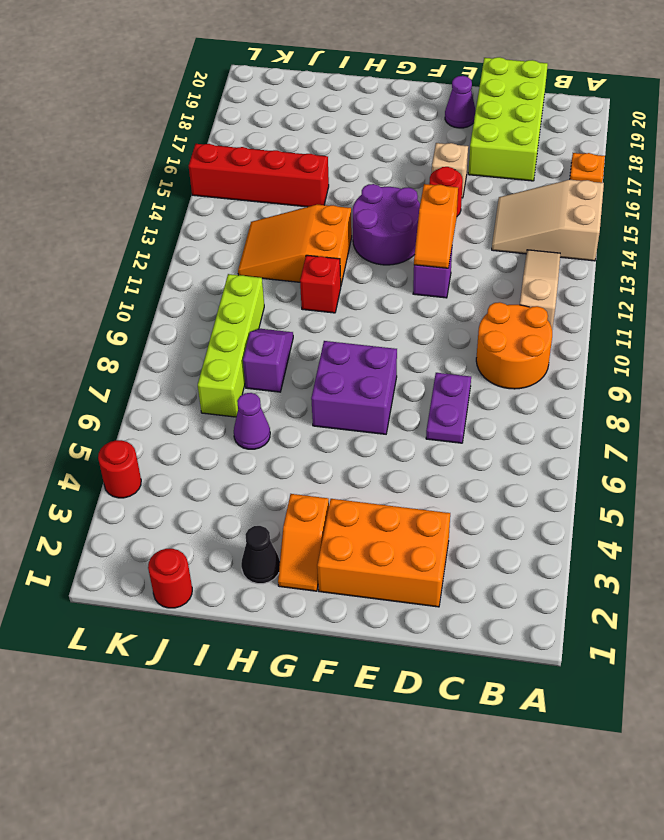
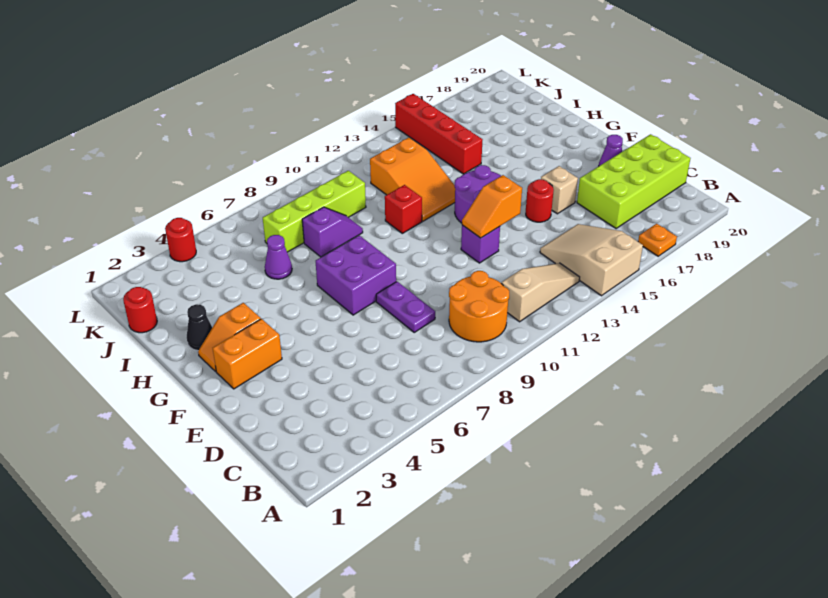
orange brick D2:F3 level 1 -> orange brick F2:F3 level 1
purple plate D7:D8 level 1 -> purple plate D8:E8 level 1
orange slope H12:J13 level 1 top H -> orange slope H12:J13 level 1 top J

